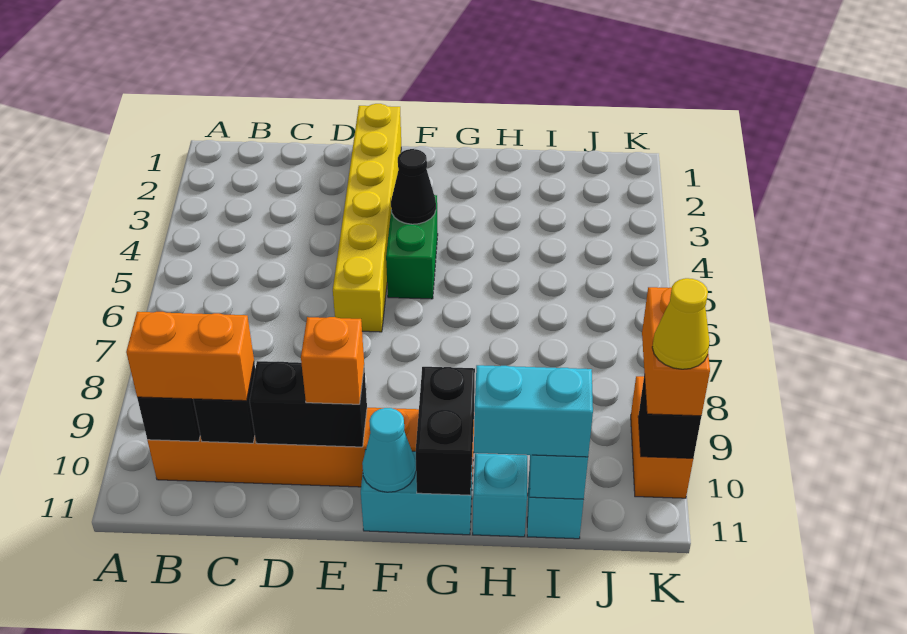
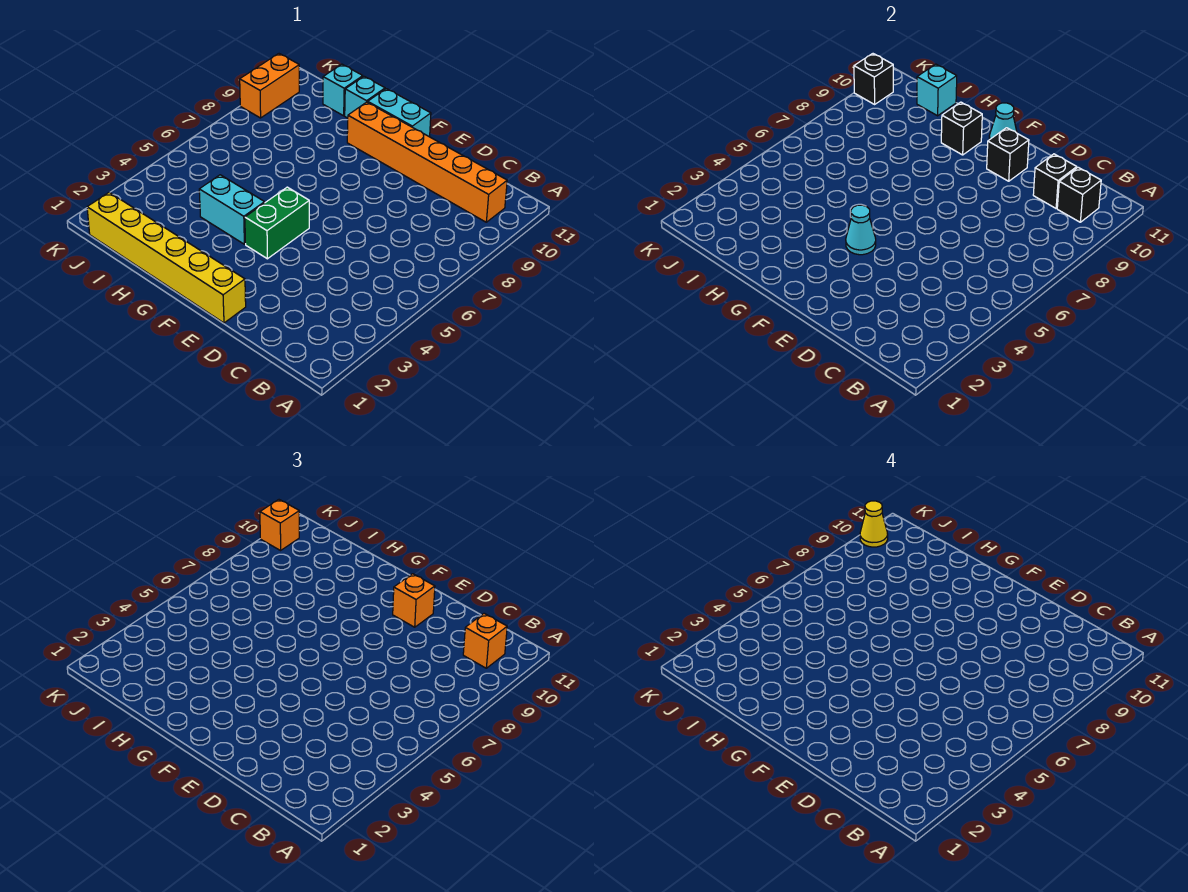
orange brick B10:C10 level 3 -> orange brick B10 level 3
black brick D10:E10 level 2 -> black brick E10 level 2
yellow brick E1:E6 level 1 -> yellow brick E1:J1 level 1
black cone F4 level 2 -> cyan cone F4 level 2
black brick G10:G11 level 2 -> black brick G10 level 2
cyan brick H11:I11 level 3 -> cyan brick G4:H4 level 1
orange brick K9:K10 level 3 -> orange brick K10 level 3

